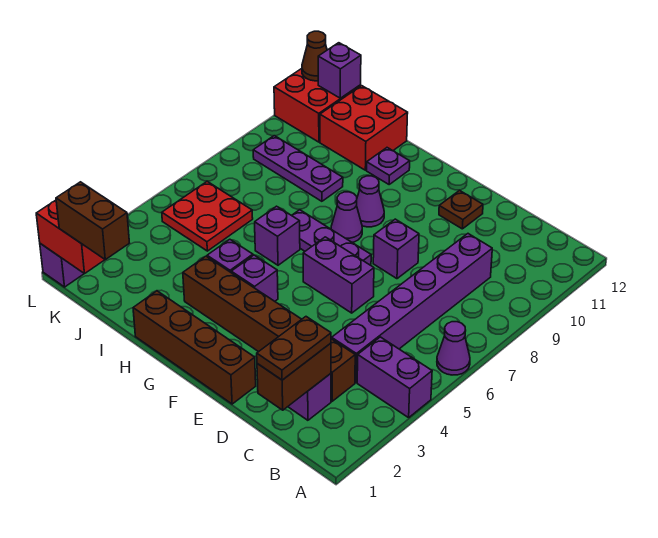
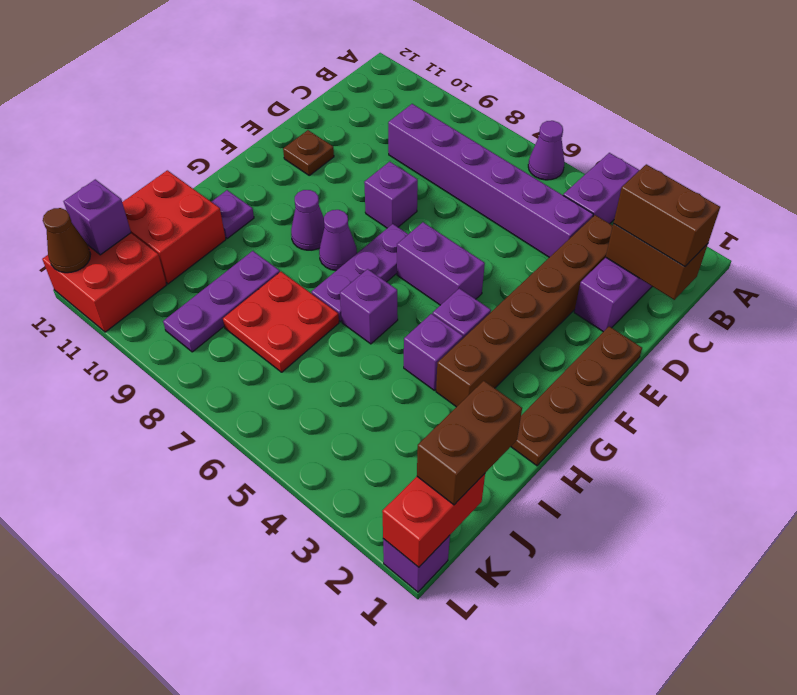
brown plate C1:C2 level 3 -> brown brick C1:C2 level 3
brown brick E1:H1 level 1 -> brown plate E1:H1 level 1
purple brick E6:F6 level 1 -> purple brick F5:F6 level 1
red plate J5:K6 level 1 -> red plate I7:J8 level 1

